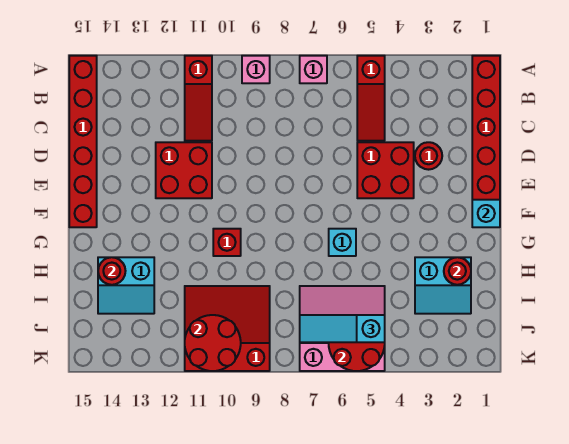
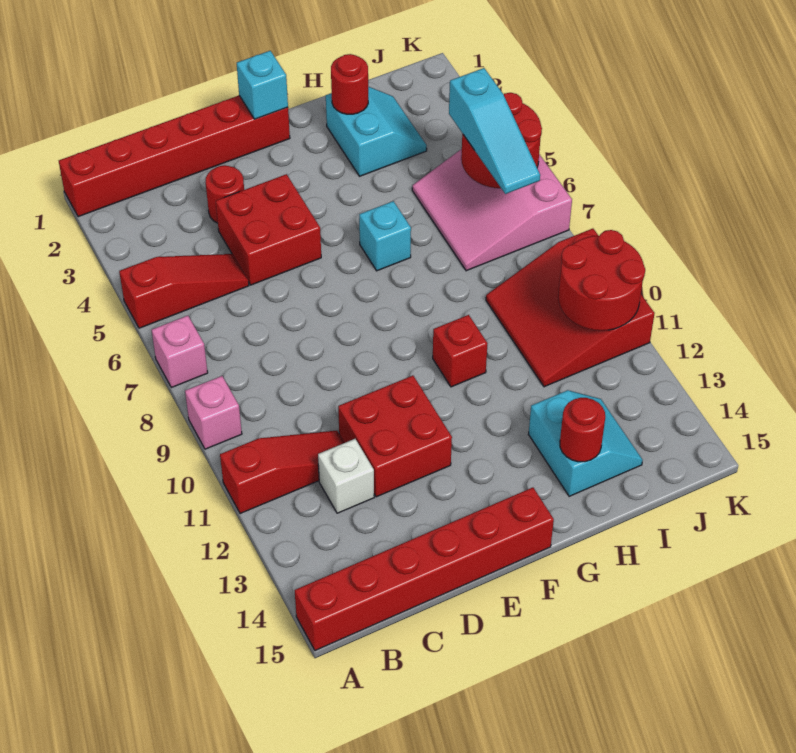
none -> white brick C12 level 1

